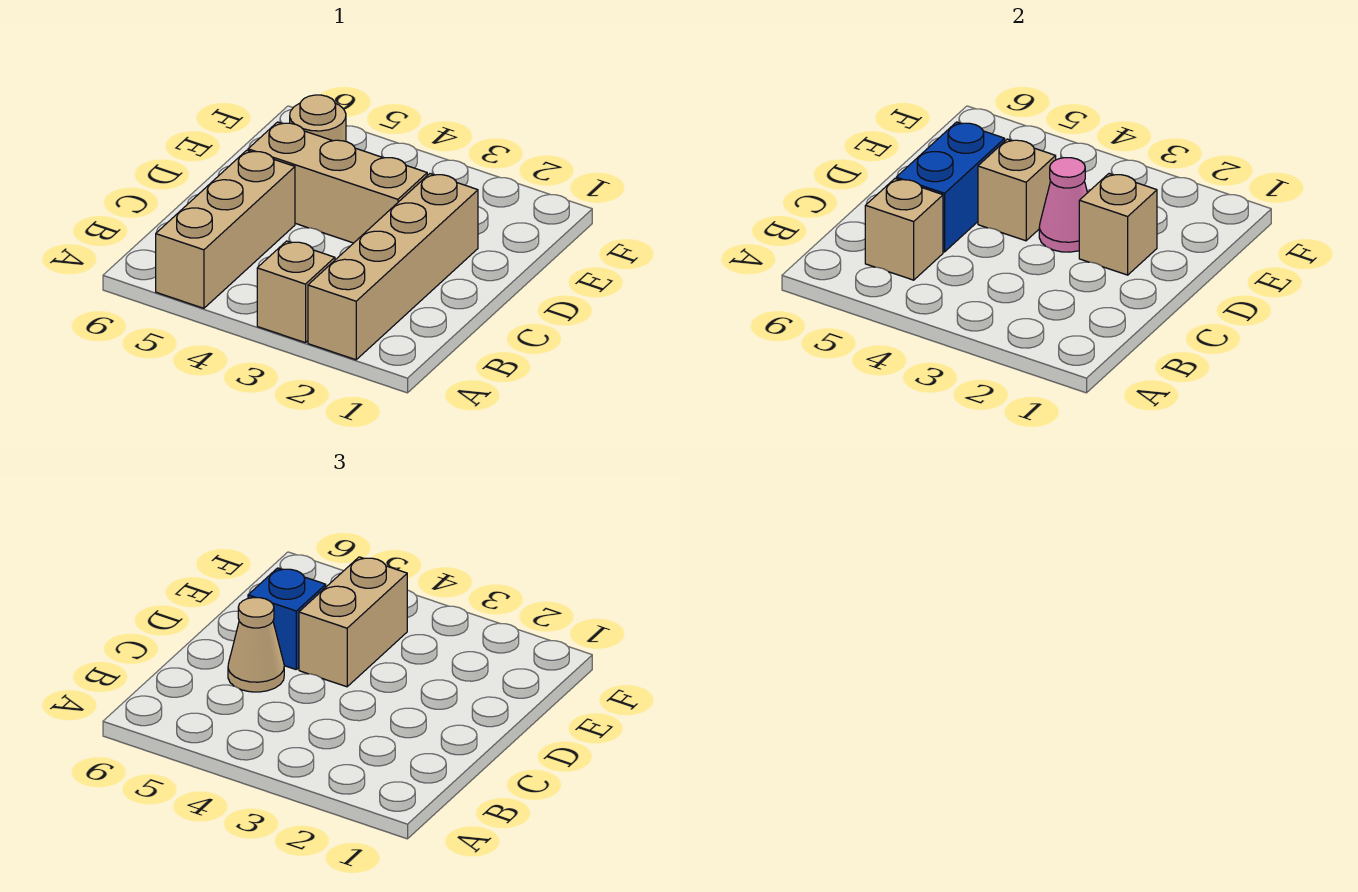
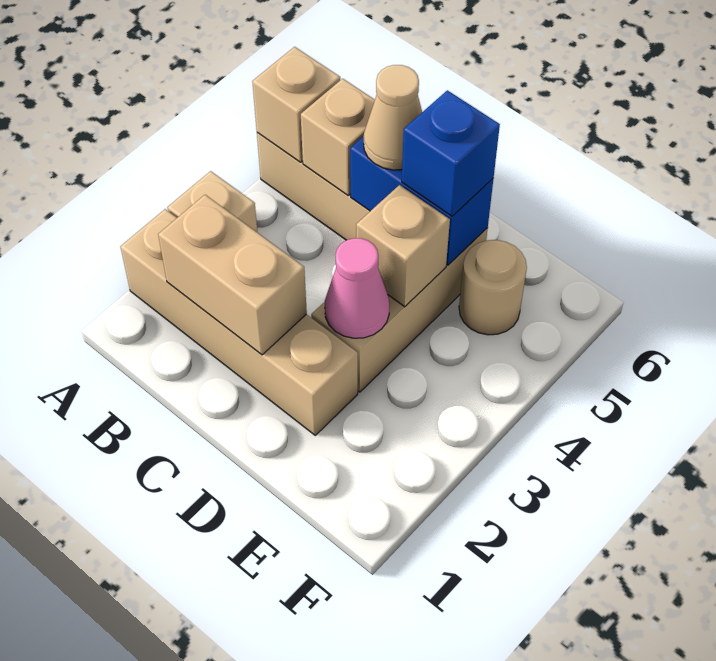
tan brick D2 level 2 -> tan brick A5 level 2
tan brick D4:E4 level 3 -> tan brick B2:C2 level 2

